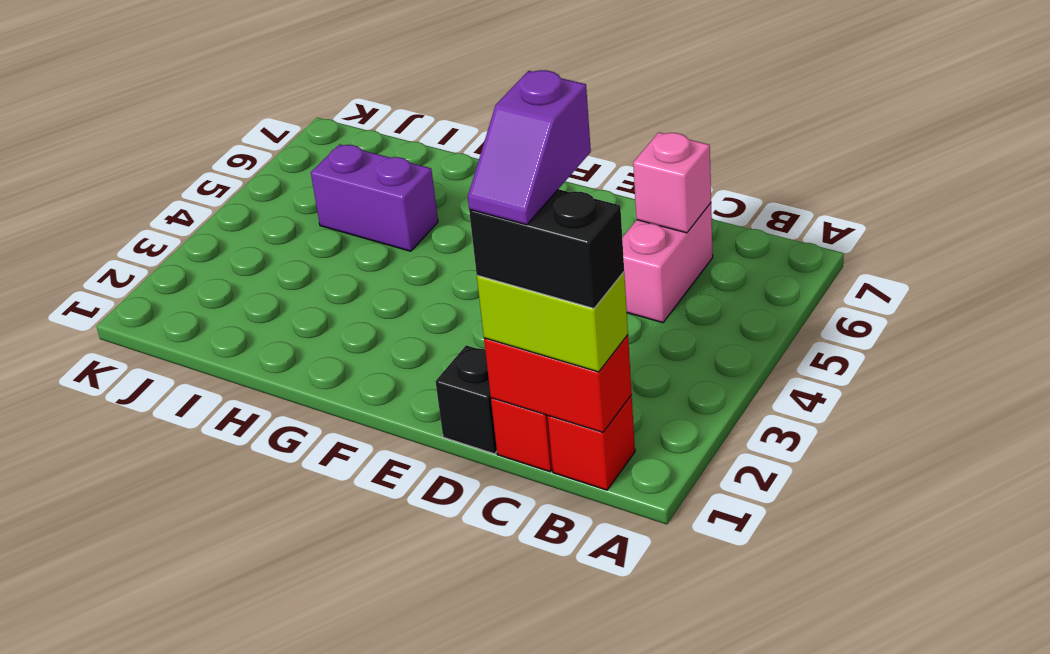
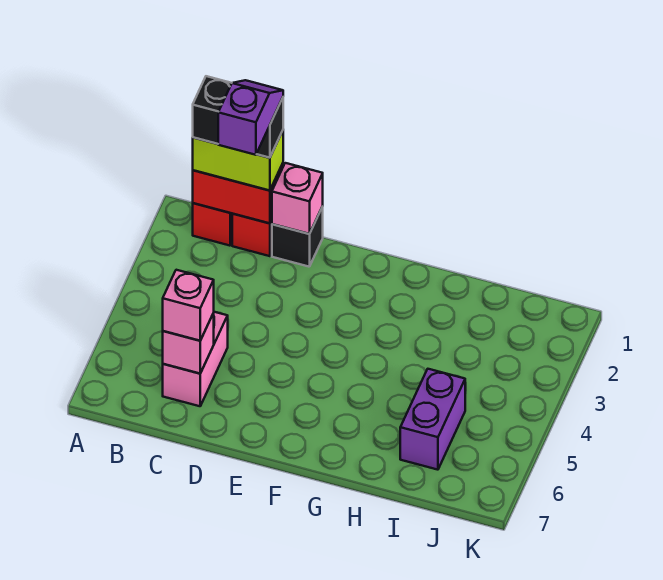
none -> pink brick C6 level 3
none -> pink brick D1 level 2
purple brick H5:I5 level 1 -> purple brick I5:I6 level 1

